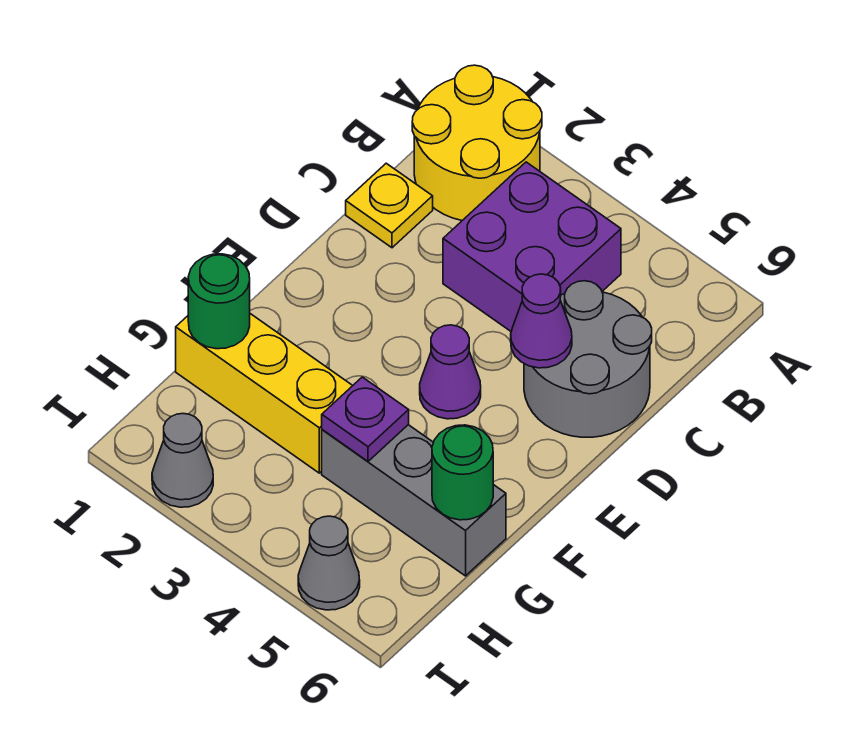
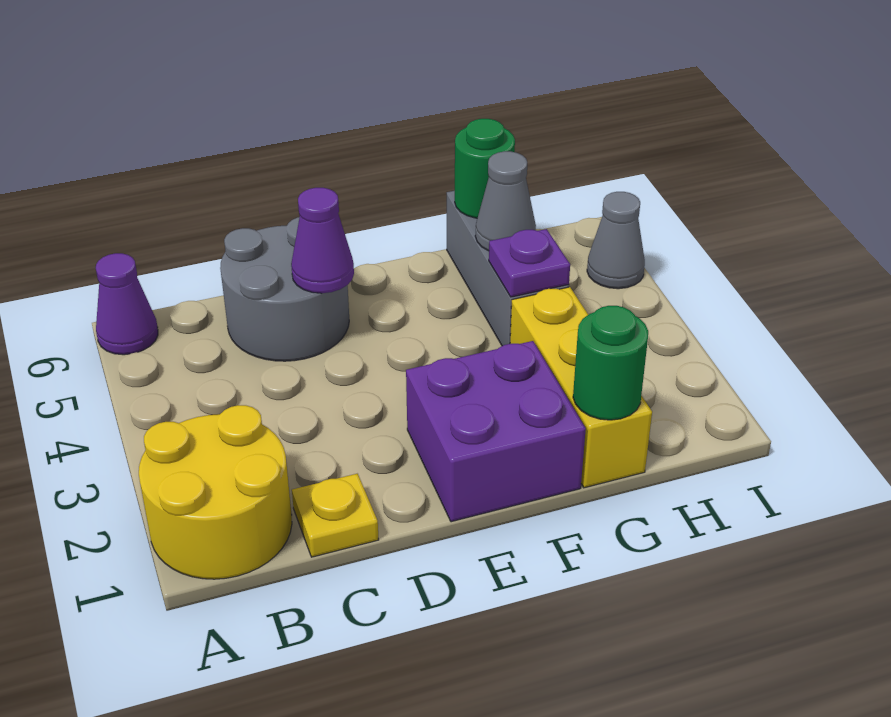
purple brick B3:C4 level 1 -> purple brick E1:F2 level 1
purple cone E4 level 1 -> purple cone A6 level 1
grey cone I2 level 1 -> grey cone G5 level 2

